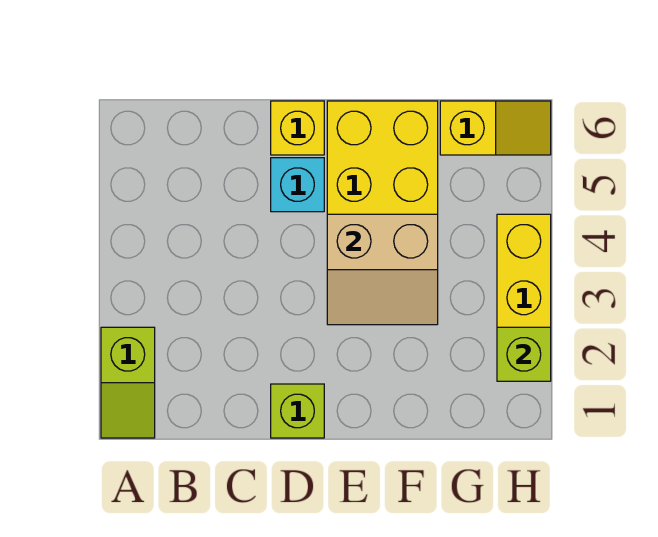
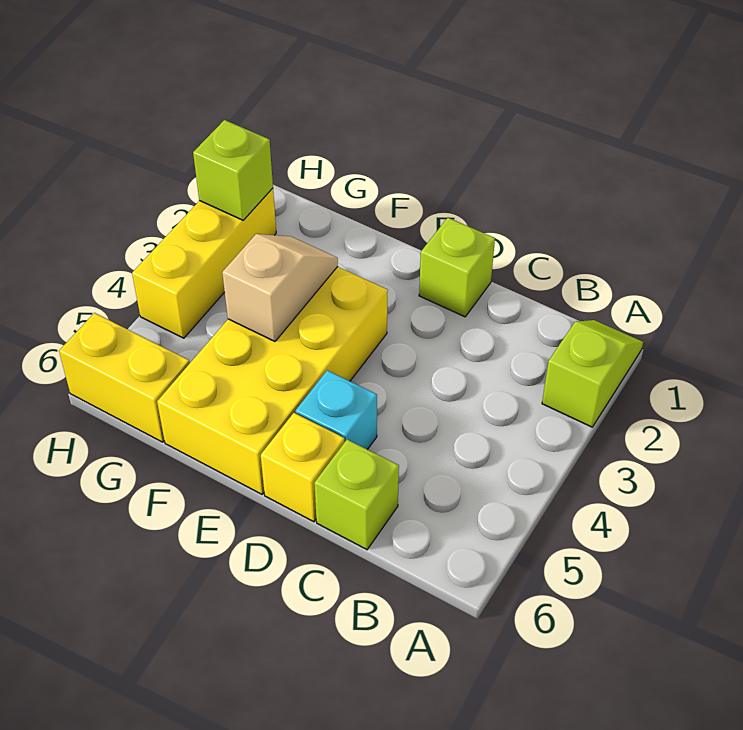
none -> lime brick C6 level 1
tan slope E3:F4 level 2 top 4 -> tan slope F3:F4 level 2 top 4
yellow slope G6:H6 level 1 top G -> yellow brick G6:H6 level 1

